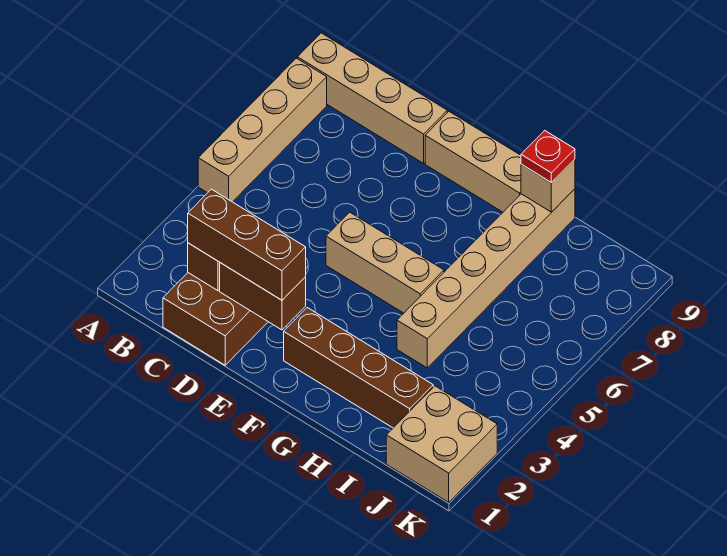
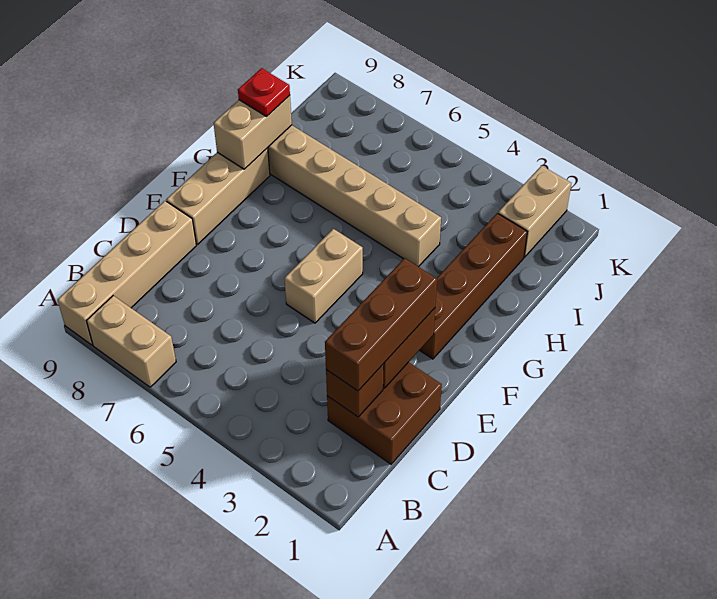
tan brick A5:A8 level 1 -> tan brick A7:A8 level 1
tan brick E5:G5 level 1 -> tan brick E5:F5 level 1
tan brick H9 level 2 -> tan brick G9:H9 level 2
tan brick J1:K2 level 1 -> tan brick J2:K2 level 1

